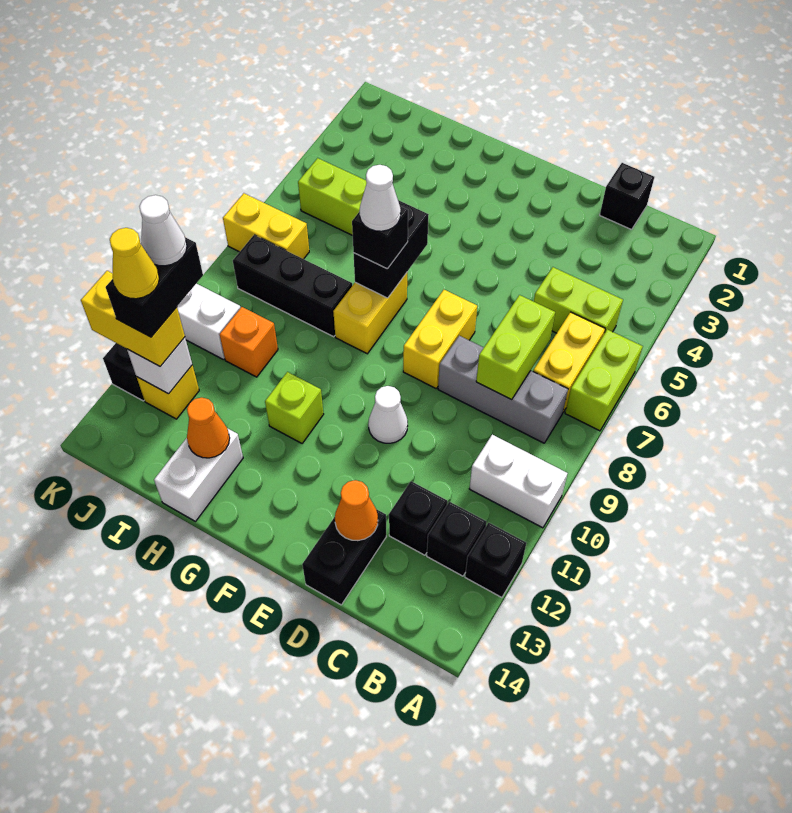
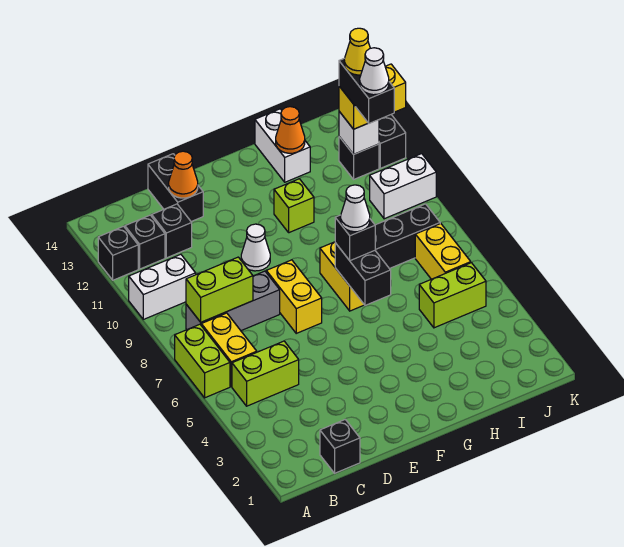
lime brick C7:C8 level 2 -> lime brick B8:C8 level 2
orange brick I10 level 1 -> none
yellow brick J7:K7 level 1 -> yellow brick J6:J7 level 1
yellow brick J12 level 1 -> black brick J12 level 1

